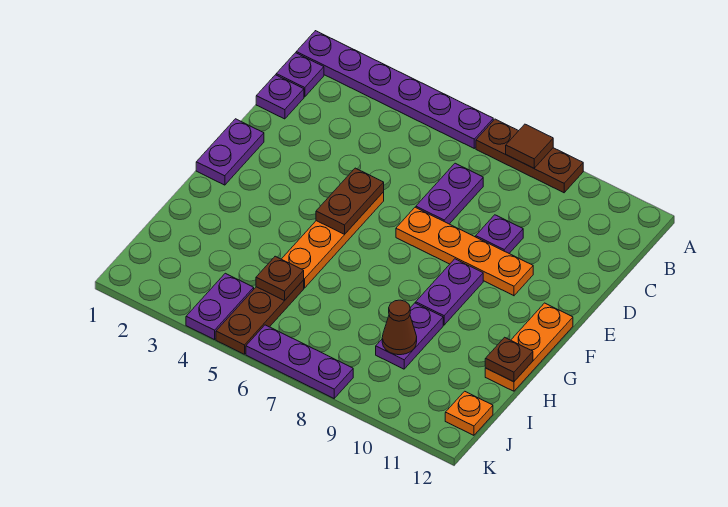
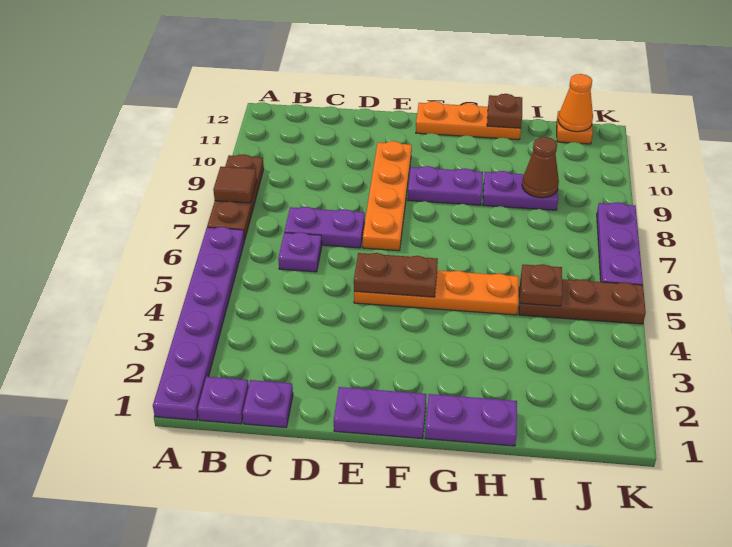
purple plate D9 level 1 -> purple plate C6 level 1
purple plate J4:K4 level 1 -> purple plate G1:H1 level 1
none -> orange cone J12 level 2

